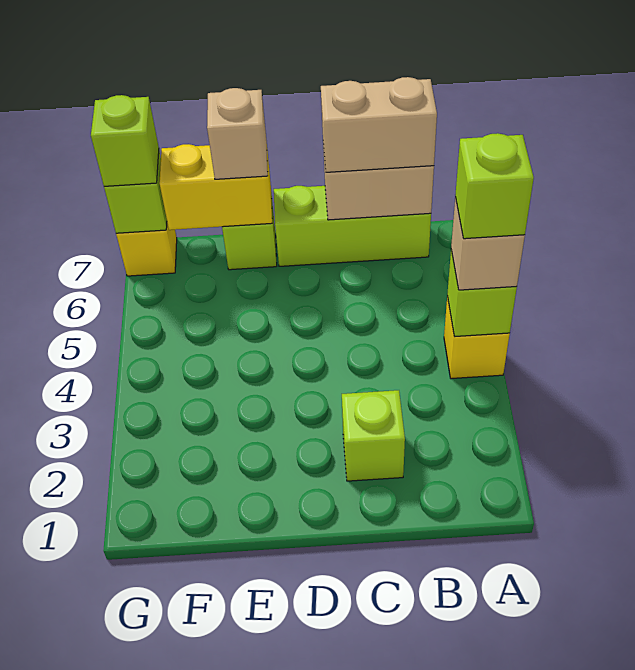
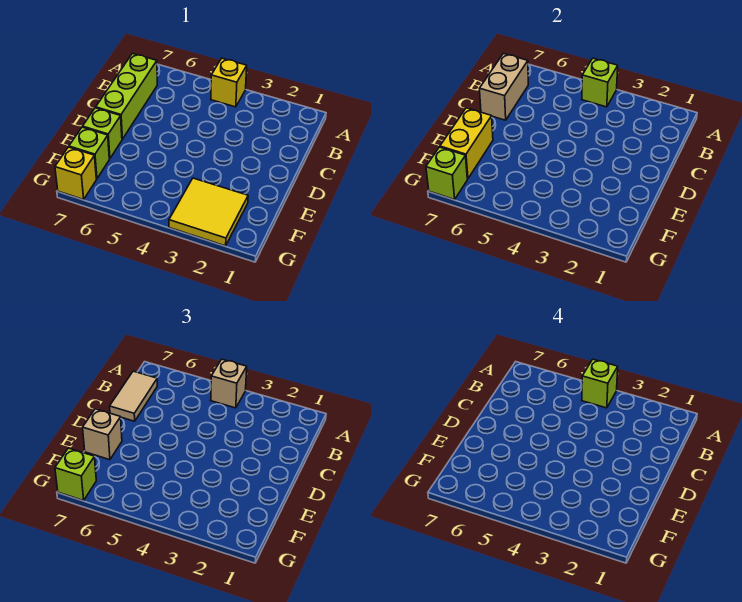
tan brick B7:C7 level 3 -> tan tile B7:C7 level 3
lime brick C2 level 1 -> lime brick F7 level 1
none -> yellow tile F2:G3 level 1

